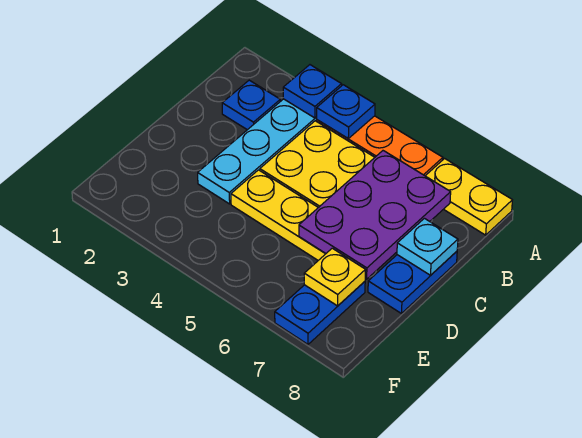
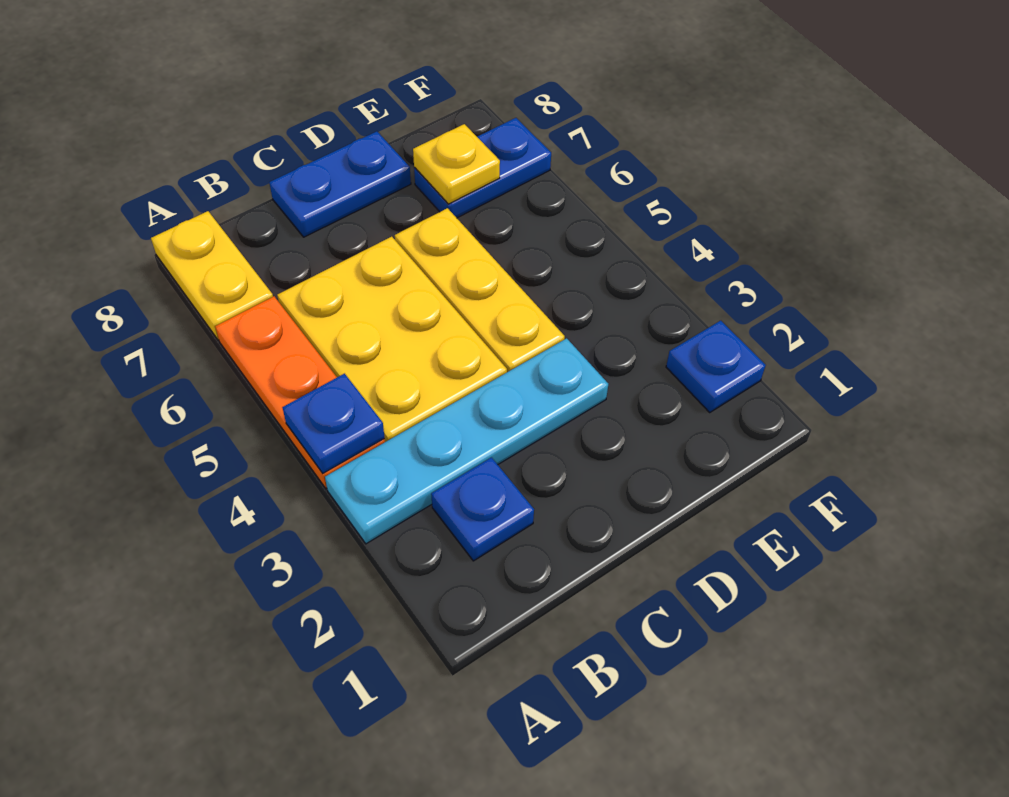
blue plate A3 level 2 -> blue plate F2 level 1
purple plate B6:D7 level 2 -> none
cyan plate C8 level 2 -> none

